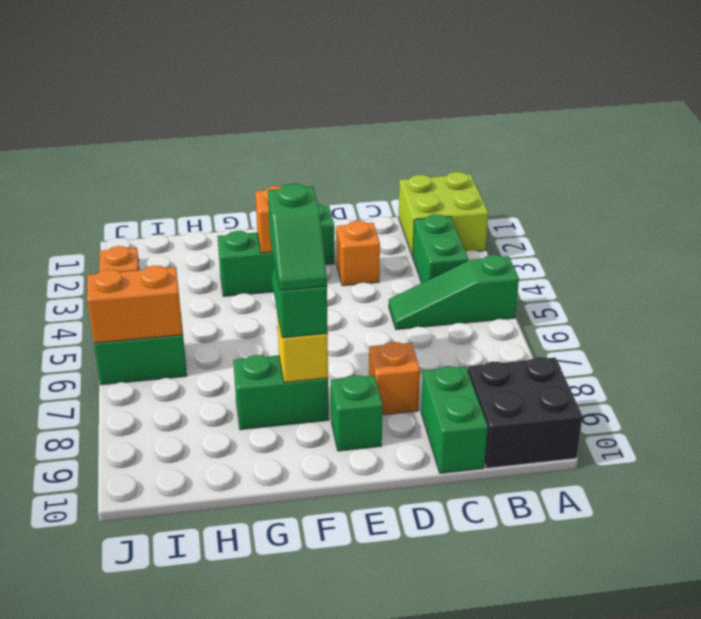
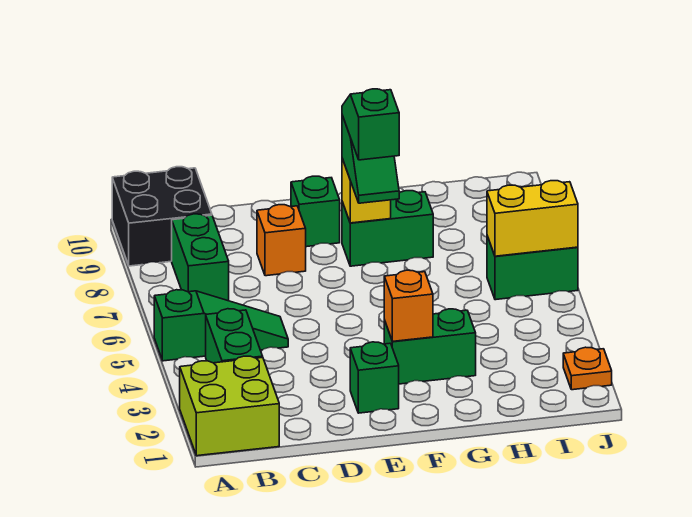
green brick C9:C10 level 1 -> green brick B7:B8 level 1
orange brick D3 level 1 -> none
orange brick I6:J6 level 2 -> yellow brick I6:J6 level 2

